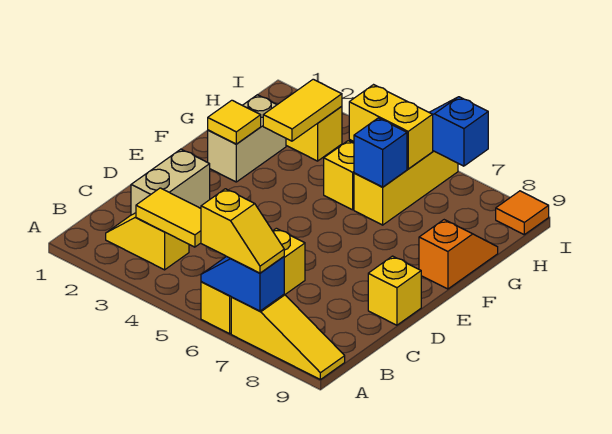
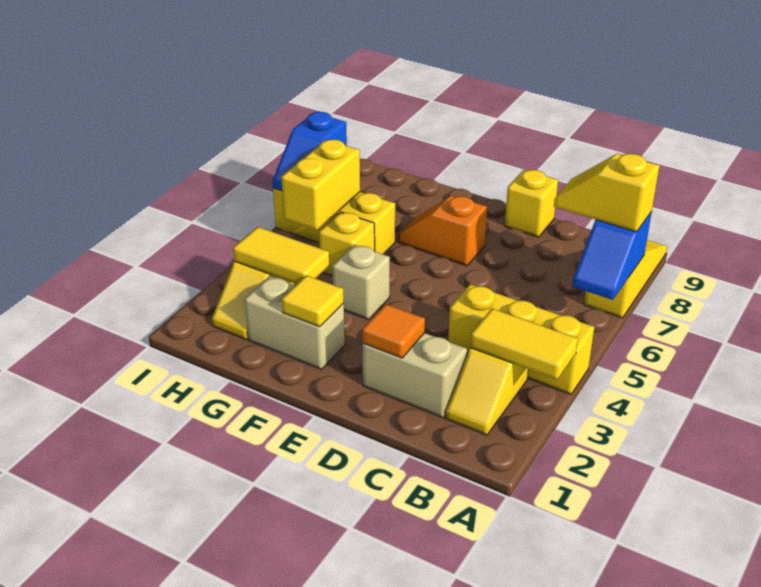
yellow brick A6:C6 level 1 -> yellow brick A4:C4 level 1
yellow slope A6:A7 level 3 top 6 -> yellow slope A7:B7 level 3 top A
yellow tile B3:B4 level 2 -> yellow tile A3:B3 level 2
none -> tan brick F4 level 1
orange slope F9:G9 level 1 top F -> orange slope E7:F7 level 1 top E
blue brick G6 level 2 -> none
orange tile I9 level 1 -> orange tile D2 level 2

